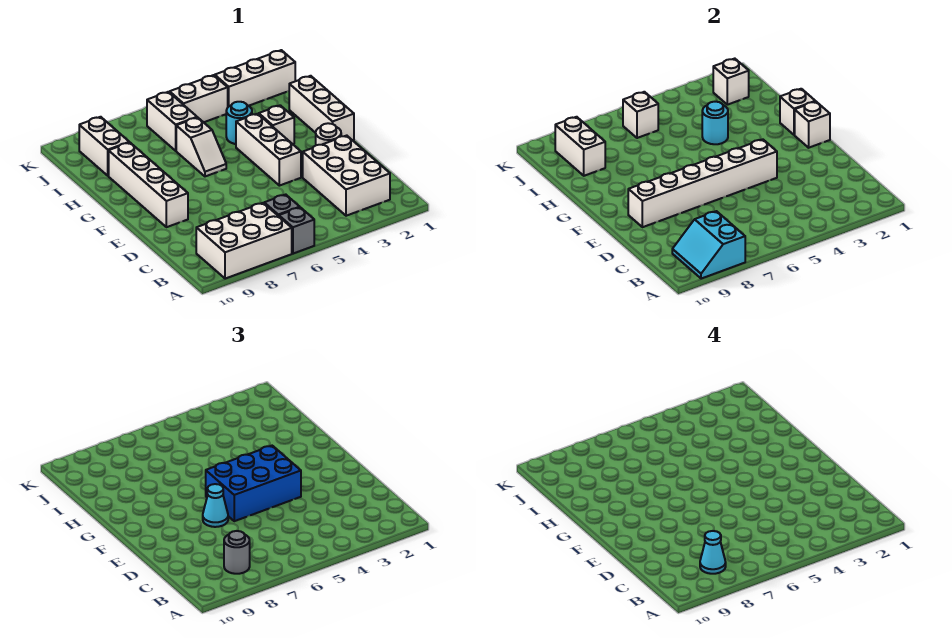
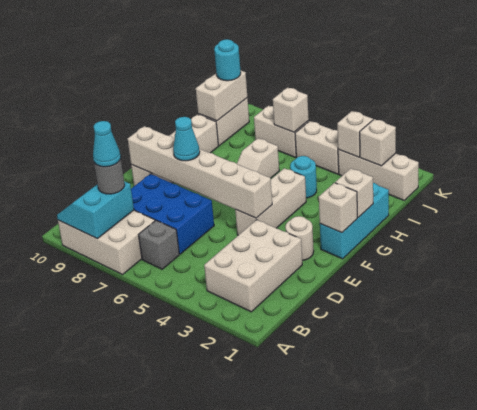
grey brick A6 level 1 -> none
blue brick E4:F6 level 3 -> blue brick C6:D8 level 1
white brick F1:H1 level 1 -> cyan brick F1:H1 level 1
white brick G3 level 1 -> white brick J3 level 2
cyan round brick H4 level 2 -> cyan round brick J9 level 3
white brick I6:J6 level 1 -> white brick J6:J7 level 1

